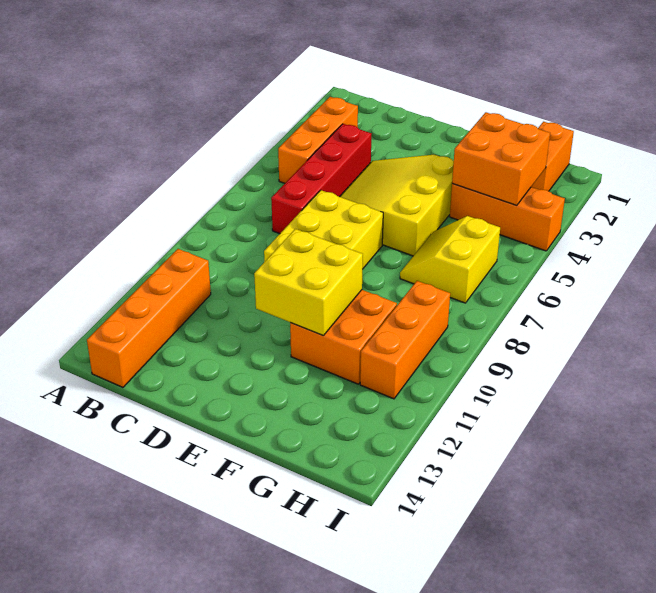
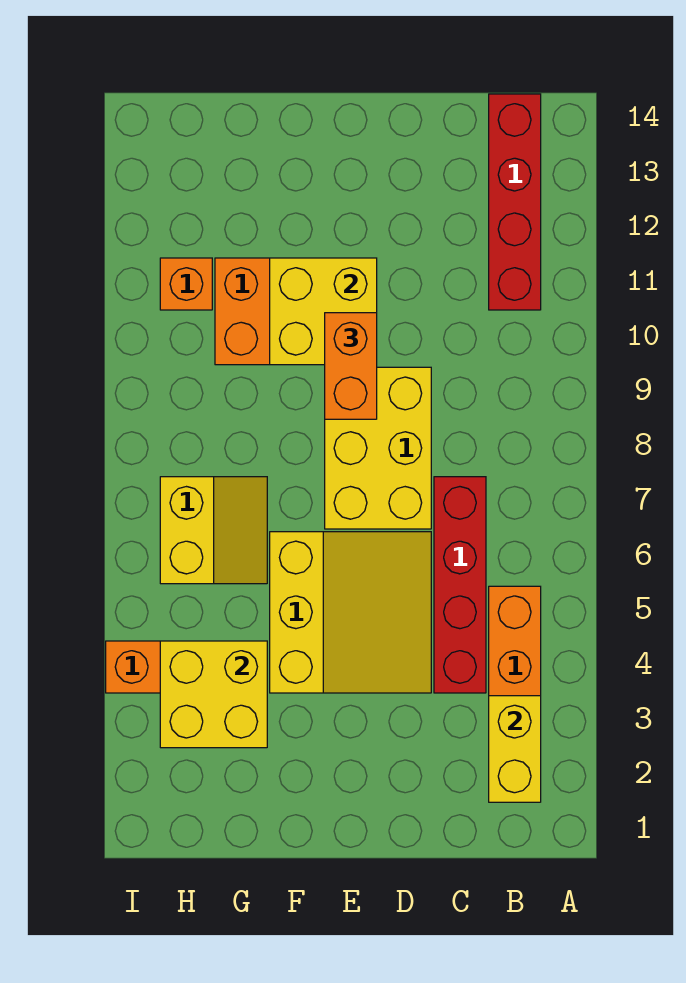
none -> yellow brick B2:B3 level 2
orange brick B11:B14 level 1 -> red brick B11:B14 level 1
orange brick G3:H4 level 2 -> yellow brick G3:H4 level 2
orange brick H1:H2 level 1 -> orange brick E9:E10 level 3
orange brick H9:H11 level 1 -> orange brick H11 level 1

